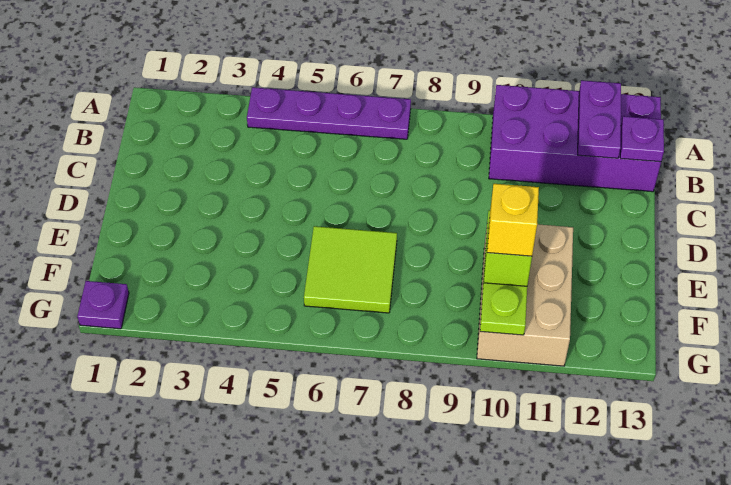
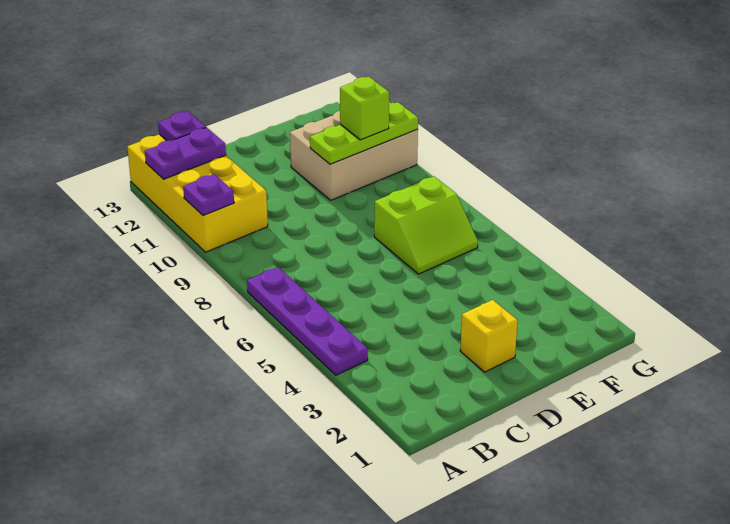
purple brick A10:B13 level 1 -> yellow brick A10:B13 level 1
lime tile E6:F7 level 1 -> lime slope E6:F7 level 1 top 7
yellow brick F10 level 4 -> yellow brick D2 level 1
purple plate G1 level 1 -> purple plate A10 level 2

